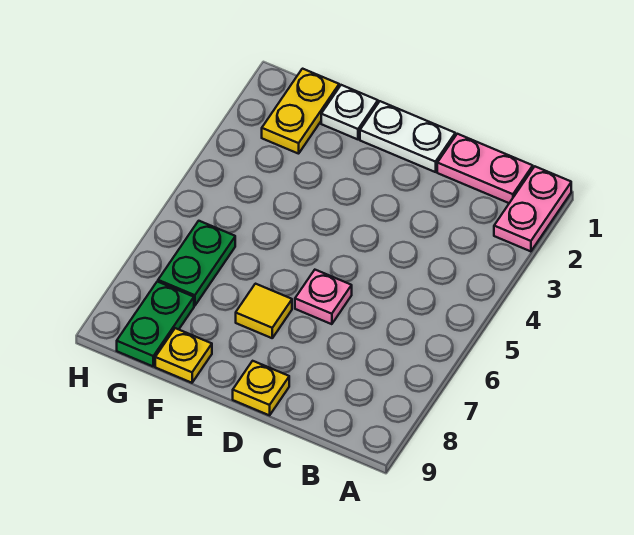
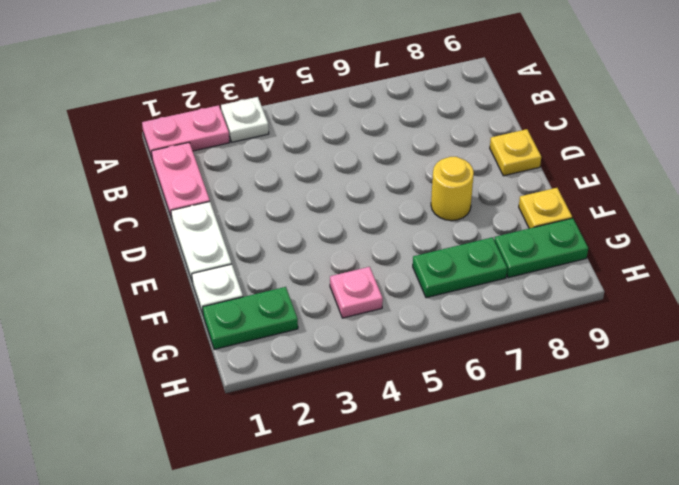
none -> white plate A3 level 1
pink plate D6 level 1 -> pink plate G4 level 1
yellow tile E7 level 1 -> yellow round brick E7 level 1
yellow plate G1:G2 level 1 -> green plate G1:G2 level 1

